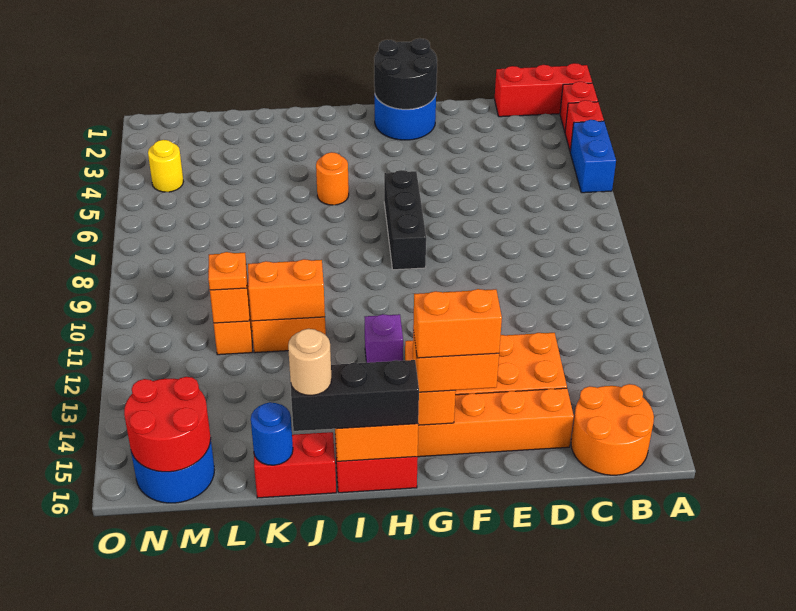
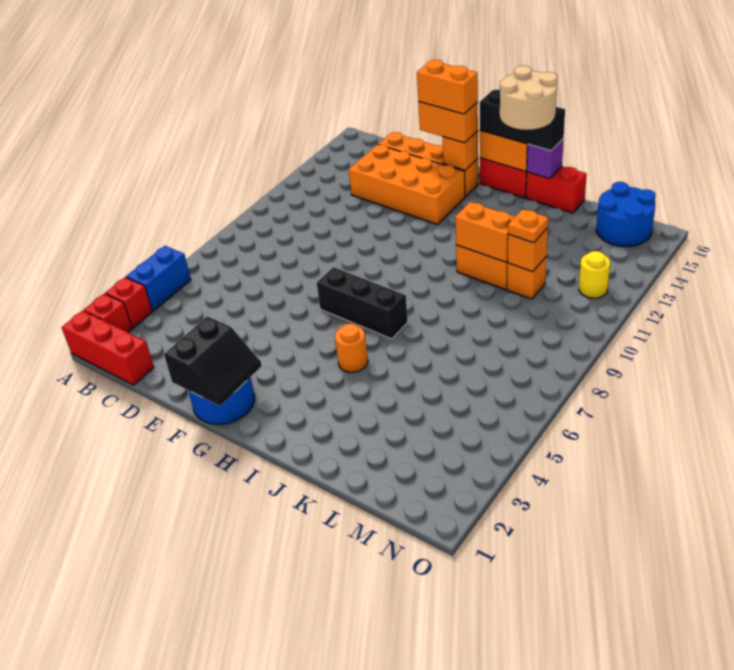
orange round brick B15:C16 level 1 -> none
black round brick F1:G2 level 2 -> black slope F1:G2 level 2 top F
black brick G6:G8 level 1 -> black brick G7:I7 level 1
purple brick H12 level 1 -> purple brick J16 level 2
tan round brick J16 level 4 -> tan round brick I15:J16 level 4
blue round brick K16 level 2 -> none
red round brick M15:N16 level 2 -> none
yellow round brick N4 level 1 -> yellow round brick N12 level 1

